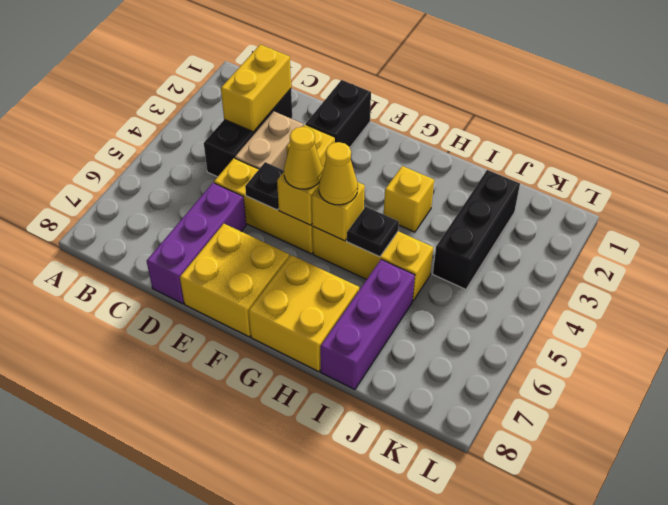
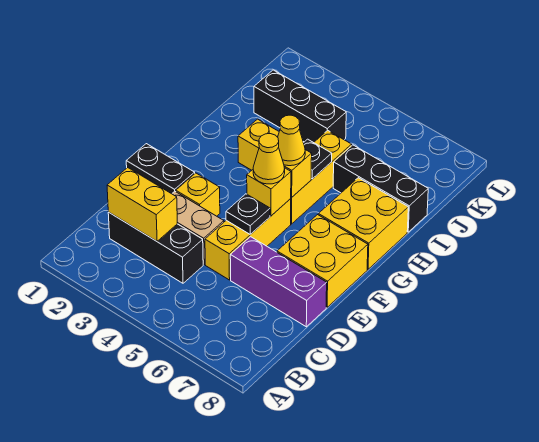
purple brick I6:I8 level 1 -> black brick I6:I8 level 1

